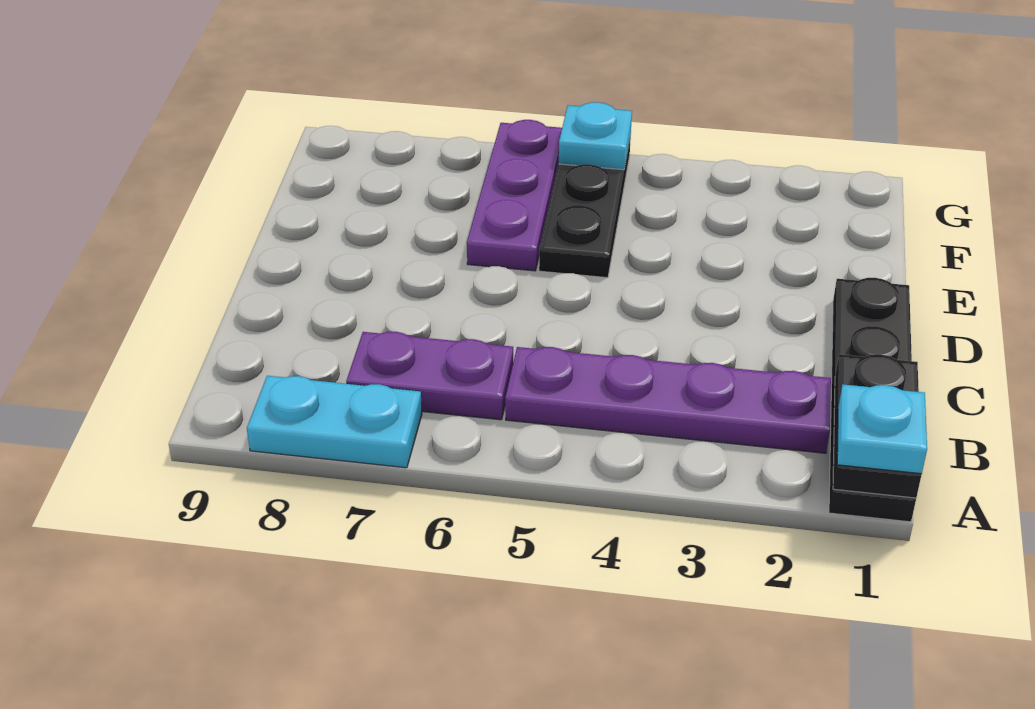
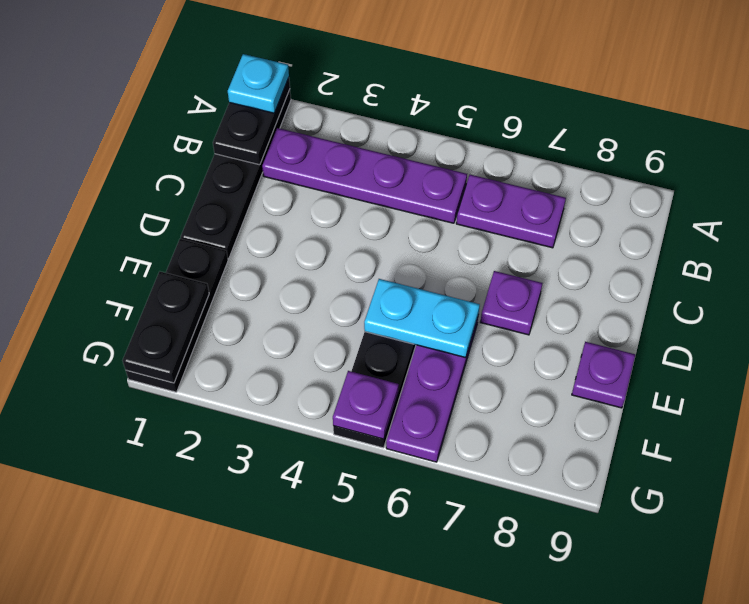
cyan plate A7:A8 level 1 -> cyan plate E5:E6 level 2
none -> purple plate D7 level 1
none -> black plate E1:G1 level 1
none -> purple plate E9 level 1
none -> black plate F1:G1 level 2
cyan plate G5 level 2 -> purple plate G5 level 2

